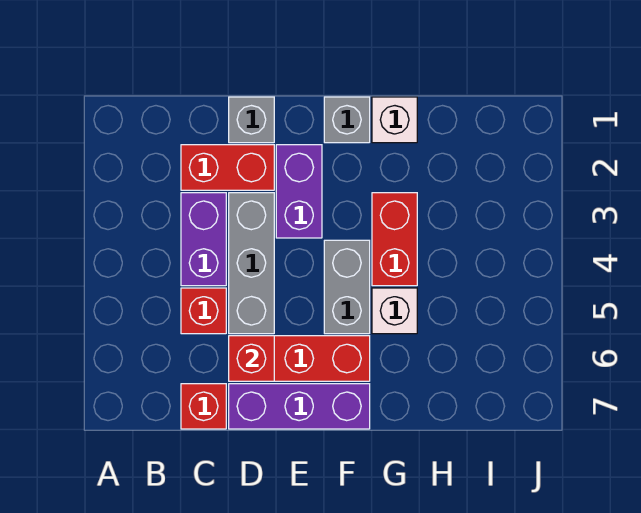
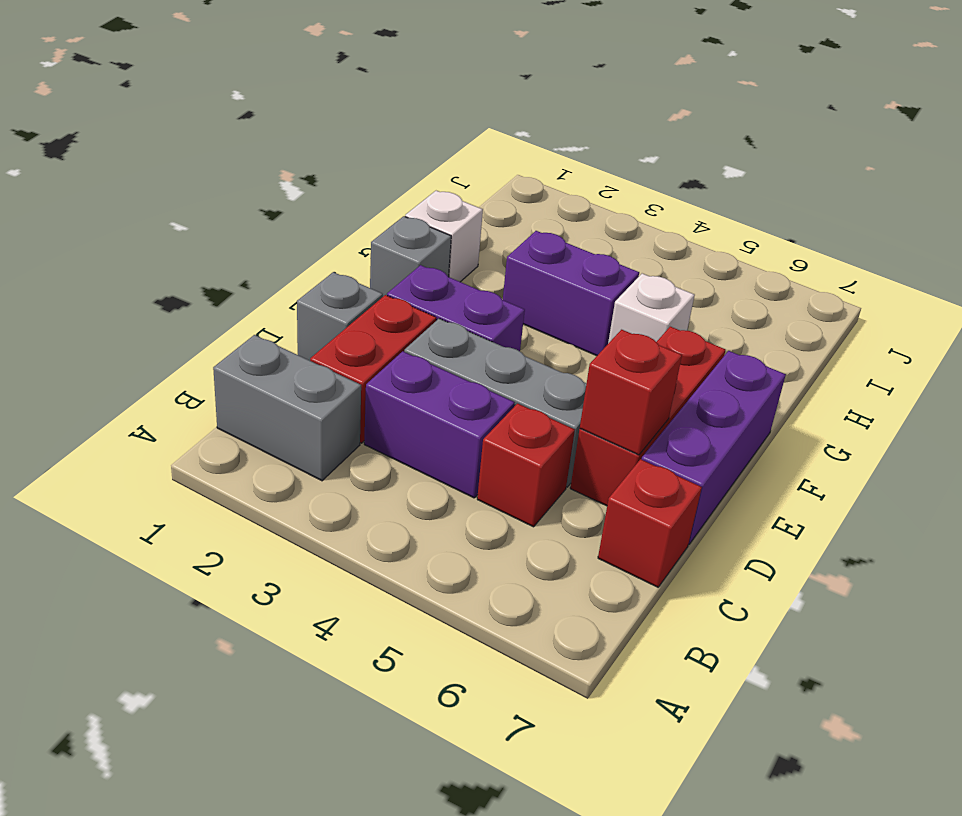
grey brick F4:F5 level 1 -> grey brick B1:B2 level 1
red brick G3:G4 level 1 -> purple brick G3:G4 level 1

